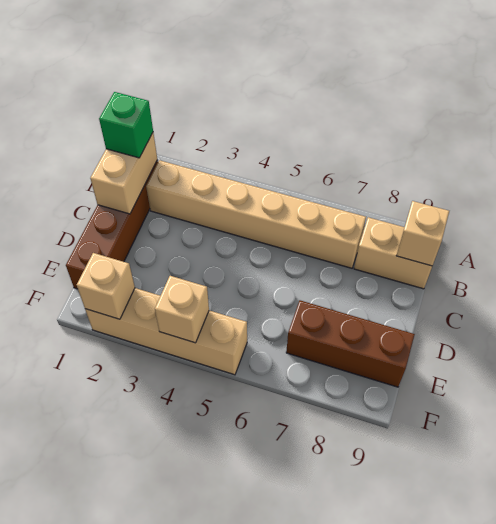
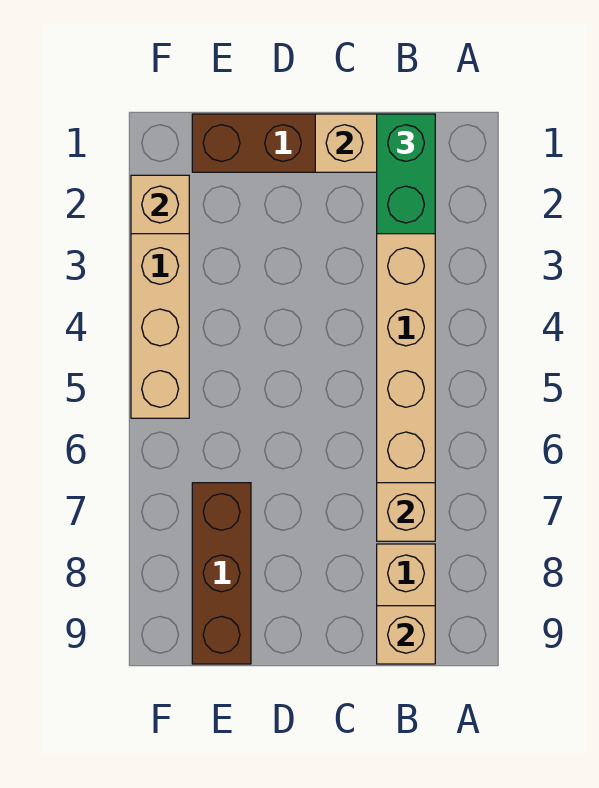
green brick B1 level 3 -> green brick B1:B2 level 3
tan brick F4 level 2 -> tan brick B7 level 2

